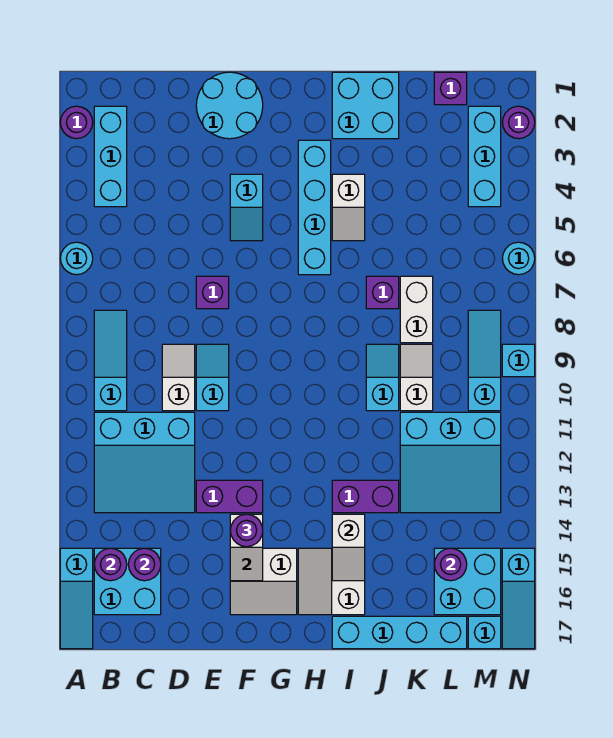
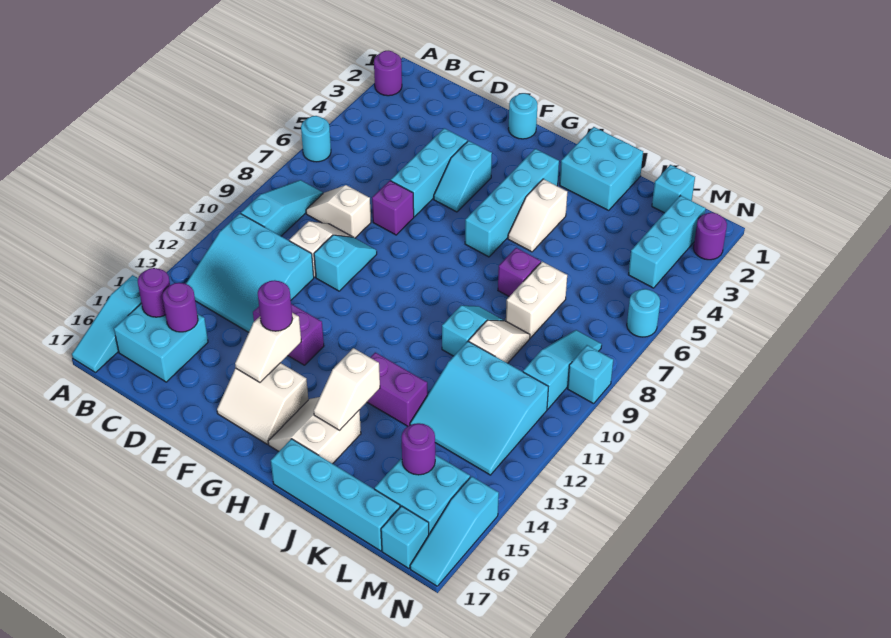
cyan brick B2:B4 level 1 -> cyan brick E4:E6 level 1
none -> white slope C8:D8 level 1 top D
cyan round brick E1:F2 level 1 -> cyan round brick F1 level 1
purple brick L1 level 1 -> cyan brick L1 level 1

